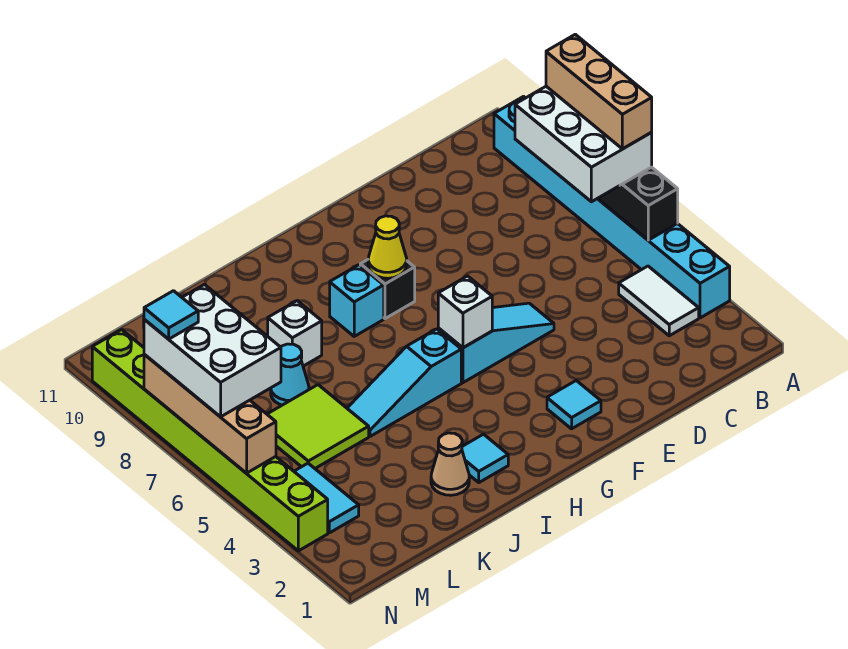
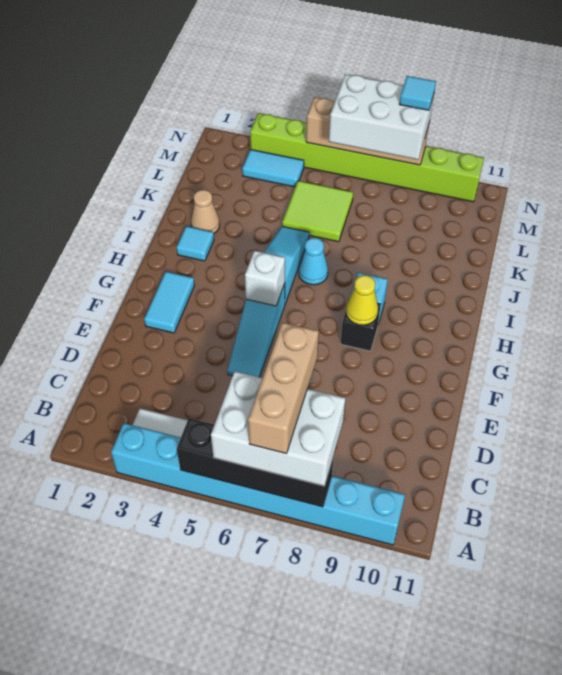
tan brick A6:A8 level 4 -> tan brick A7:C7 level 4
cyan tile F2 level 1 -> cyan tile F2:G2 level 1
white brick J8 level 1 -> none
cyan cone K7 level 1 -> cyan cone I6 level 1

